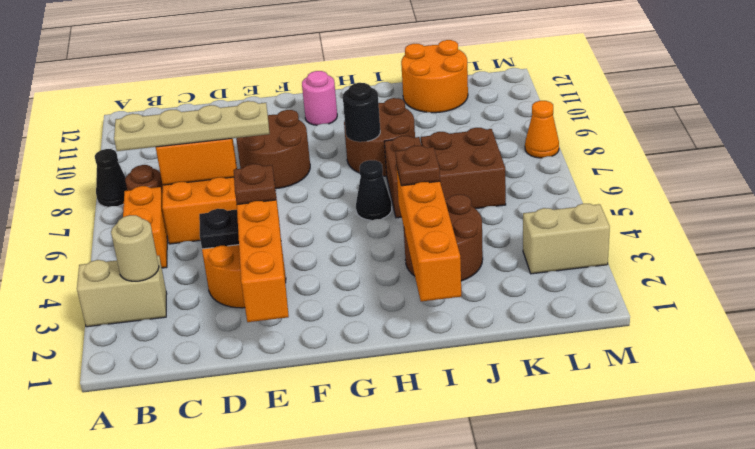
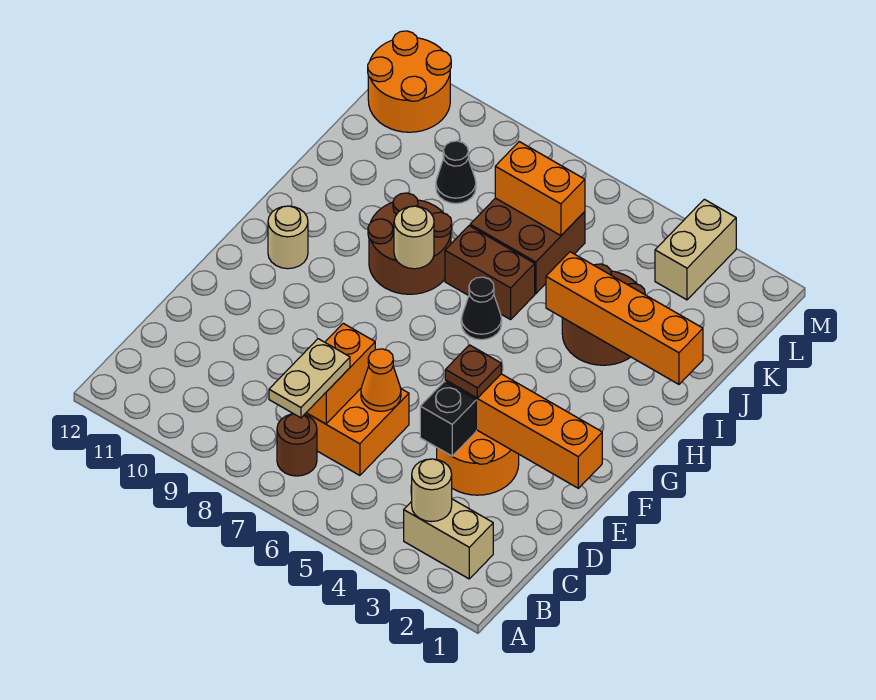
tan brick A3:B3 level 1 -> tan brick B2:B3 level 1
black cone A8 level 1 -> black cone K9 level 1
orange brick B5:B6 level 1 -> orange brick K6:K7 level 2
tan plate B7:E7 level 3 -> tan plate B7:C7 level 3
black plate D4 level 2 -> black brick D4 level 2
brown round brick E8:F9 level 1 -> none
pink round brick G11 level 1 -> tan round brick G11 level 1
black round brick H8 level 2 -> tan round brick H8 level 2
brown plate I4 level 3 -> none
orange round brick J11:K12 level 1 -> orange round brick L11:M12 level 1
orange cone M8 level 1 -> orange cone D6 level 2

